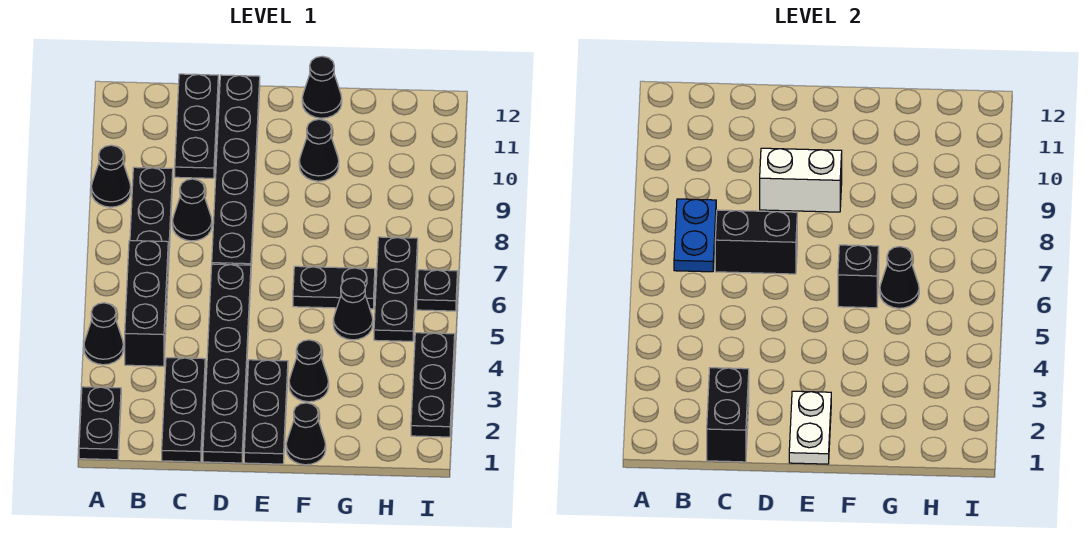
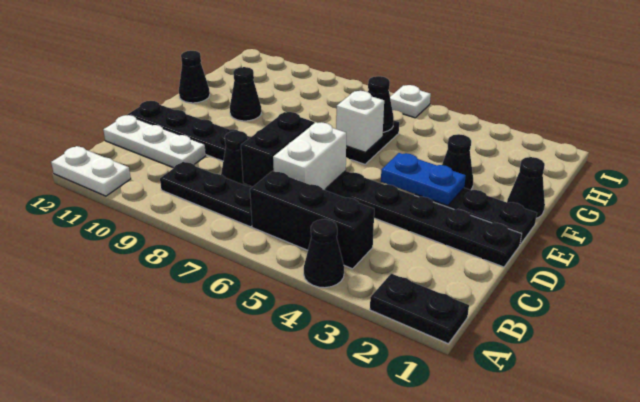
black cone A9 level 1 -> none
blue plate B7:B8 level 2 -> blue plate E3:E4 level 2
black plate C1:C3 level 1 -> none
black brick C1:C2 level 2 -> none
black plate C10:C12 level 1 -> white plate C10:C12 level 1
white brick D9:E9 level 2 -> white brick C6:D6 level 2
white plate E1:E2 level 2 -> white plate A11:A12 level 1
black brick F6 level 2 -> white brick F6 level 2
black cone G5 level 1 -> none
black plate H5:H7 level 1 -> none
black plate I2:I4 level 1 -> none
black plate I6 level 1 -> white plate I6 level 1

